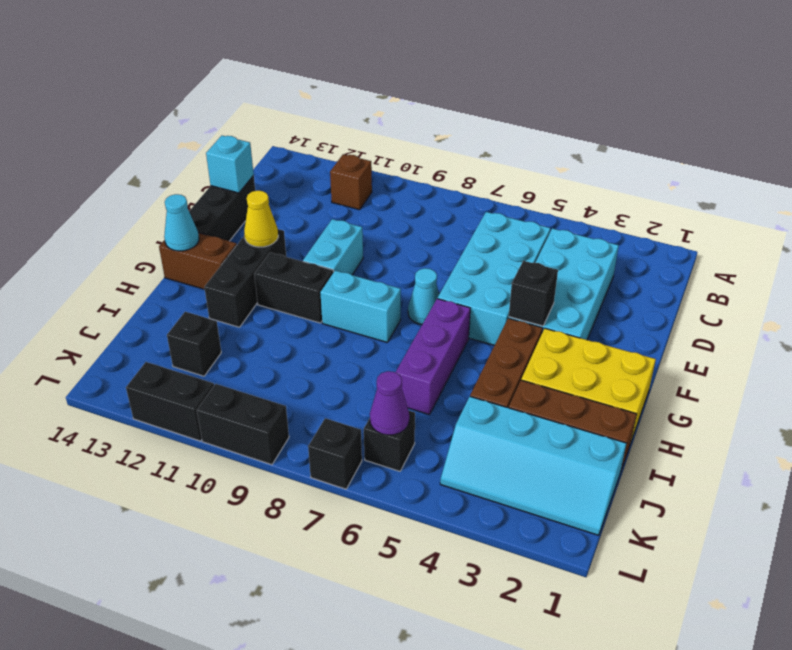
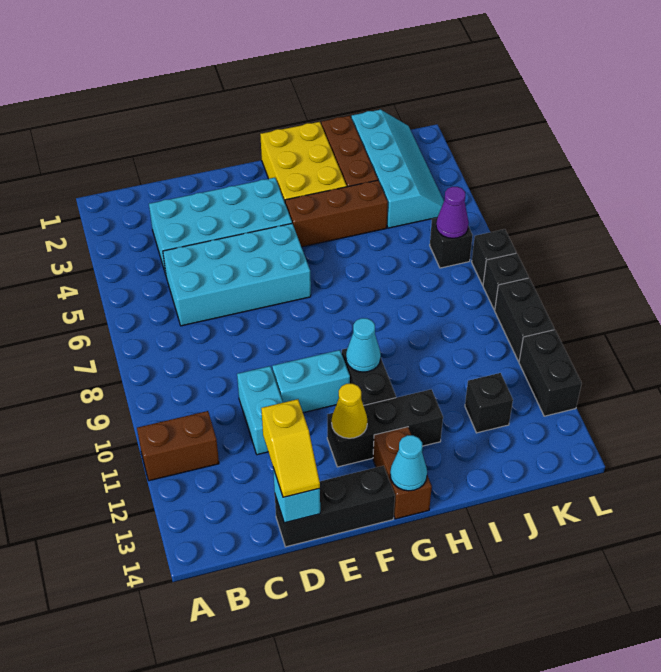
brown brick B11 level 1 -> brown brick A11:B11 level 1
none -> yellow slope D13:D14 level 3 top 13
black brick F4 level 2 -> black brick L8 level 1
cyan cone F7 level 1 -> cyan cone G10 level 2
purple brick G6:I6 level 1 -> none
cyan brick G8:G9 level 1 -> cyan brick D10:D11 level 1

